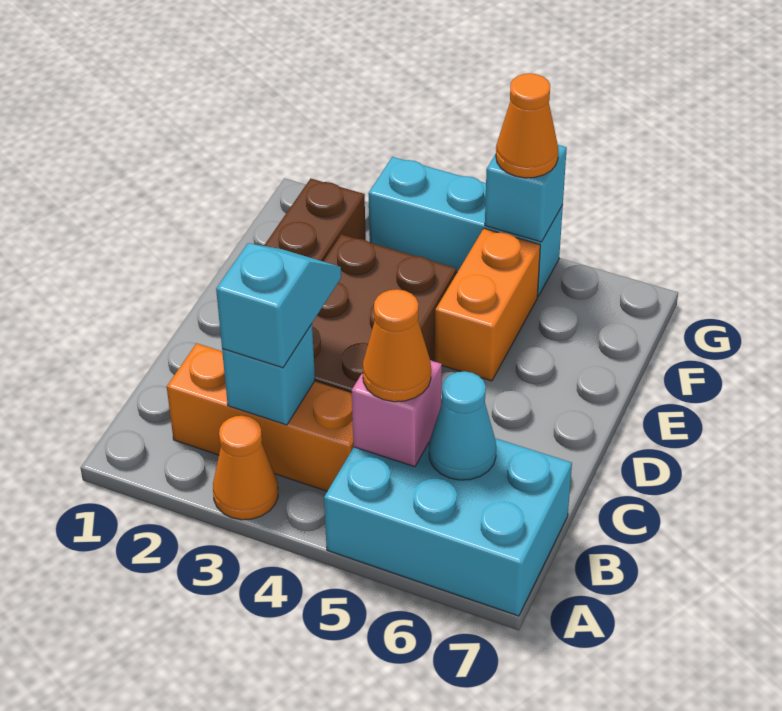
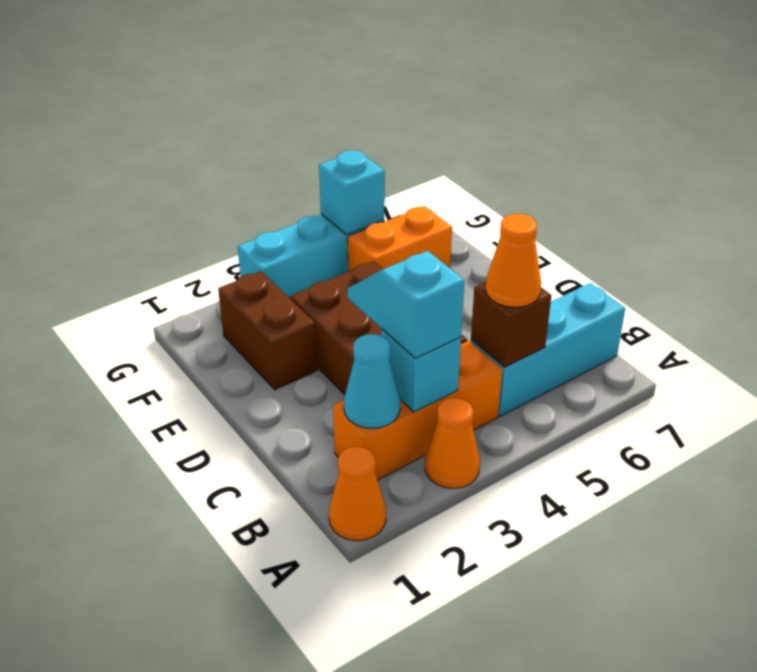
cyan brick A5:B7 level 1 -> cyan brick B5:B7 level 1
pink brick B5 level 2 -> brown brick B5 level 2
cyan cone B6 level 2 -> cyan cone B2 level 2
orange brick E5:F5 level 1 -> orange brick F5:F6 level 1
orange cone G5 level 3 -> orange cone A1 level 1

